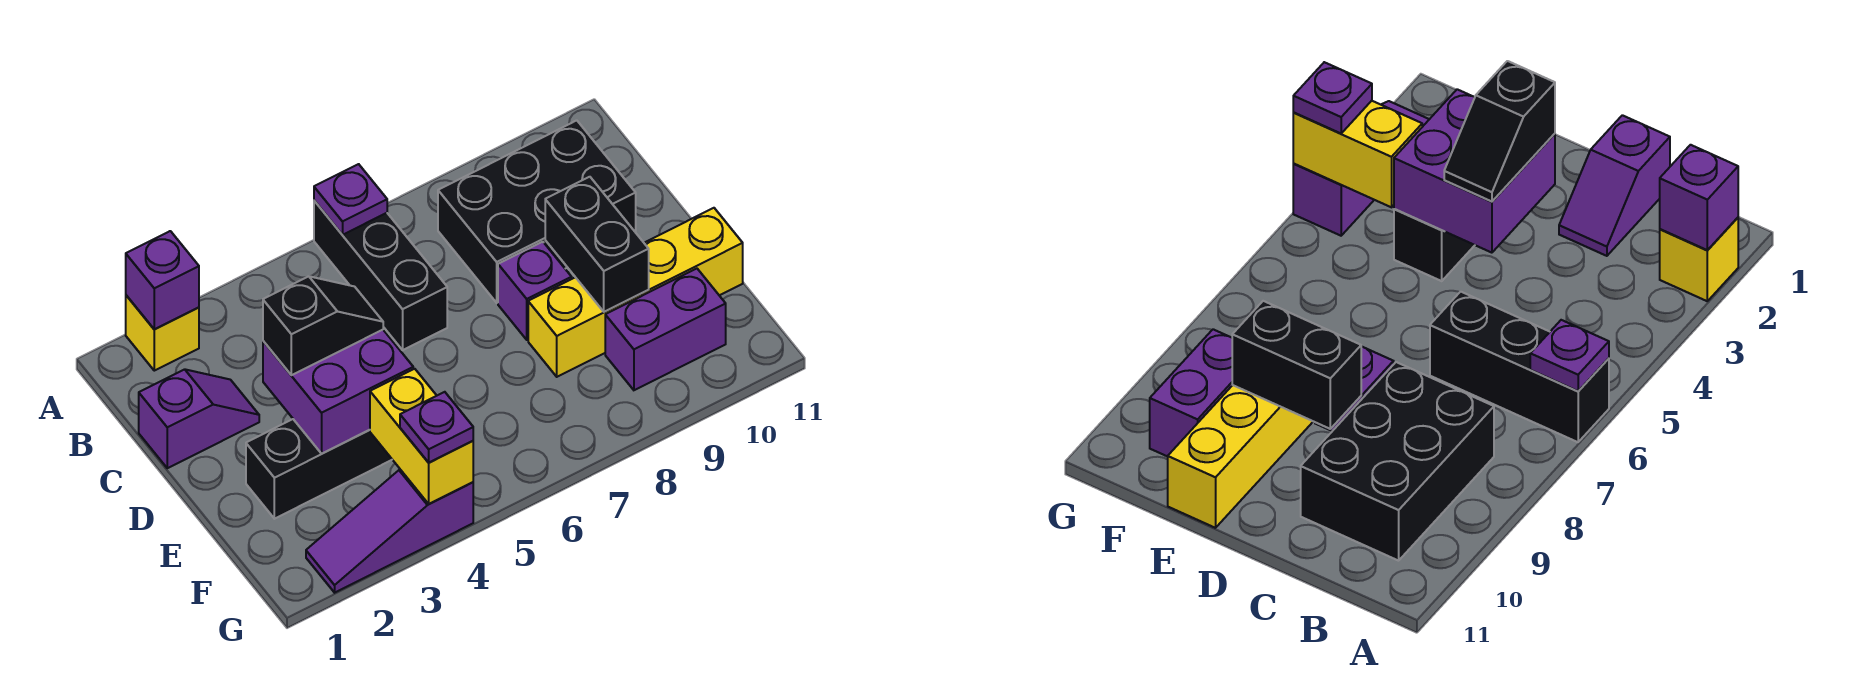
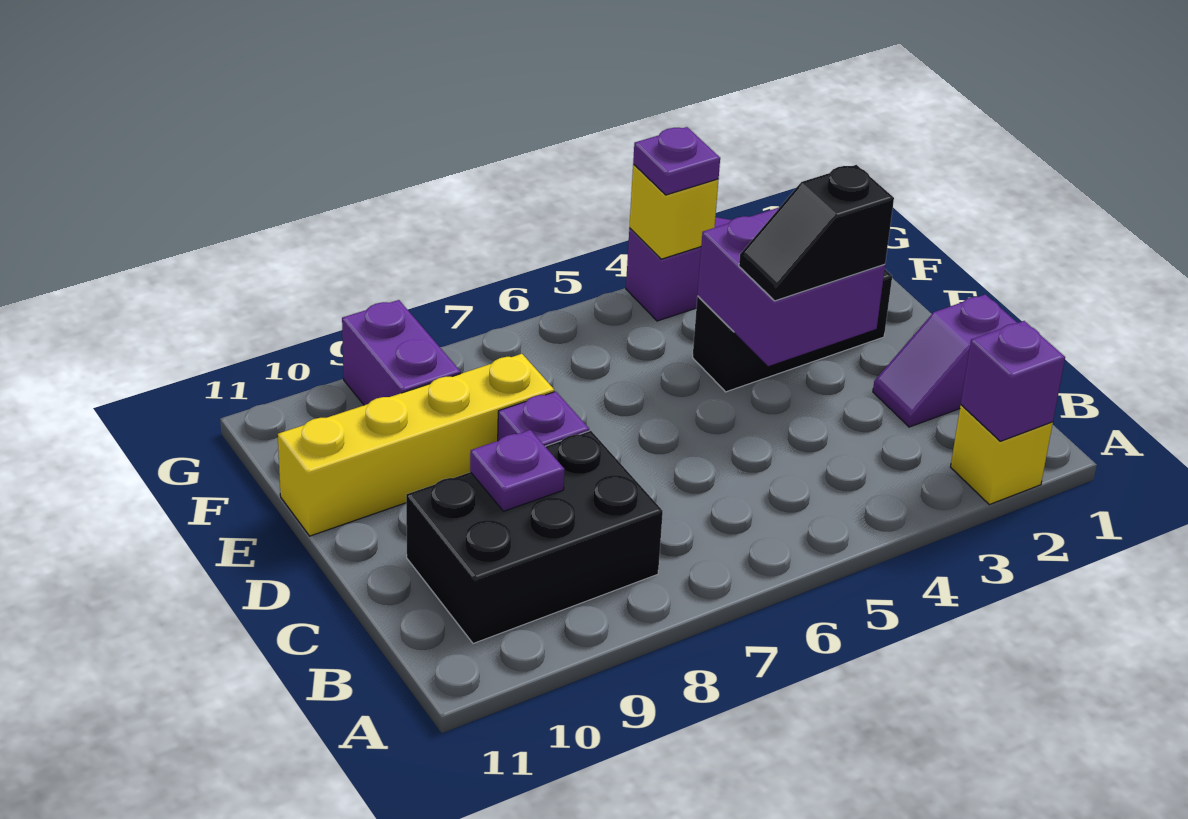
black brick A6:C6 level 1 -> none
purple plate A6 level 2 -> purple plate C9 level 2
black brick D9:E9 level 2 -> none
yellow brick F4:G4 level 2 -> yellow brick G4 level 2
purple brick F9:F10 level 1 -> purple brick F9:G9 level 1

